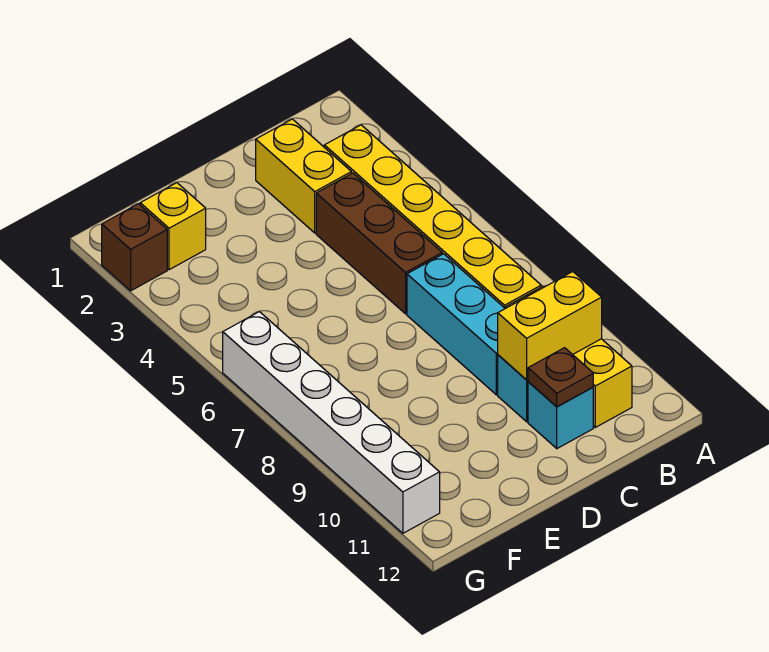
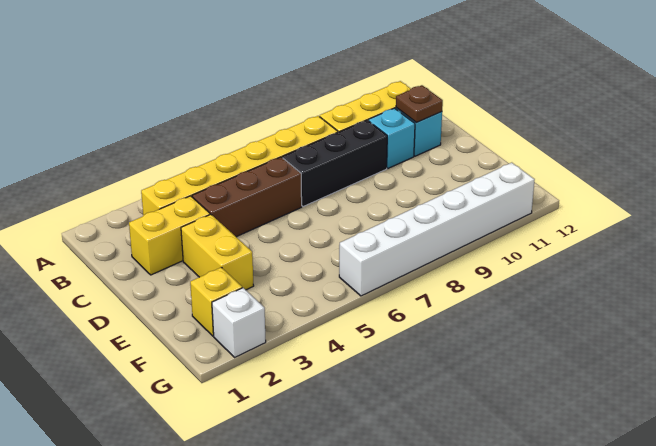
yellow brick B10:C10 level 2 -> yellow brick D3:E3 level 1
cyan brick C7:C9 level 1 -> black brick C7:C9 level 1
brown brick G2 level 1 -> white brick G2 level 1

